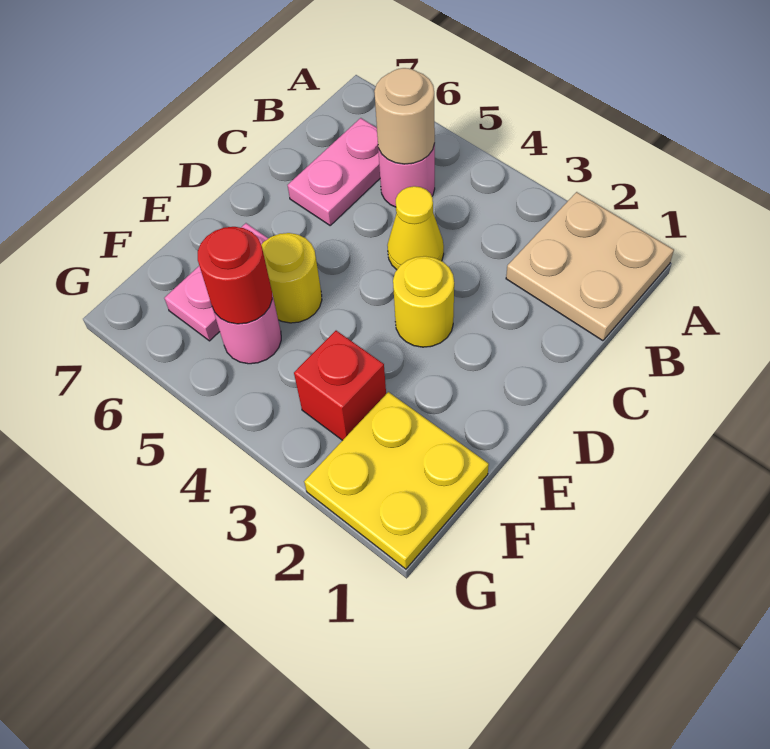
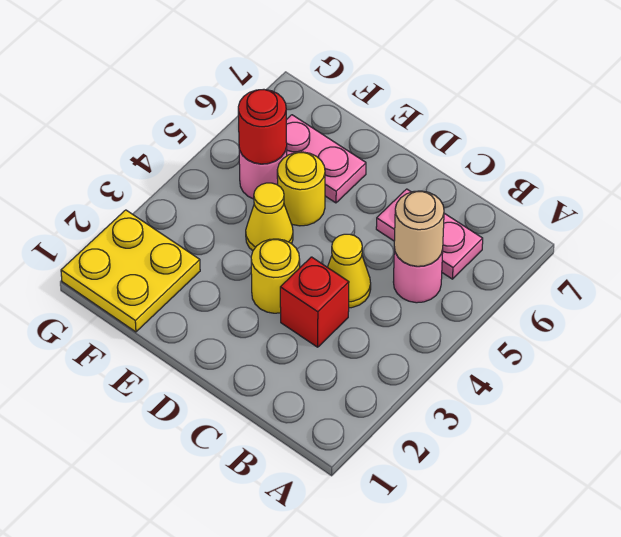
tan plate A1:B2 level 1 -> none
none -> yellow cone E4 level 1
red brick F3 level 1 -> red brick C3 level 1

